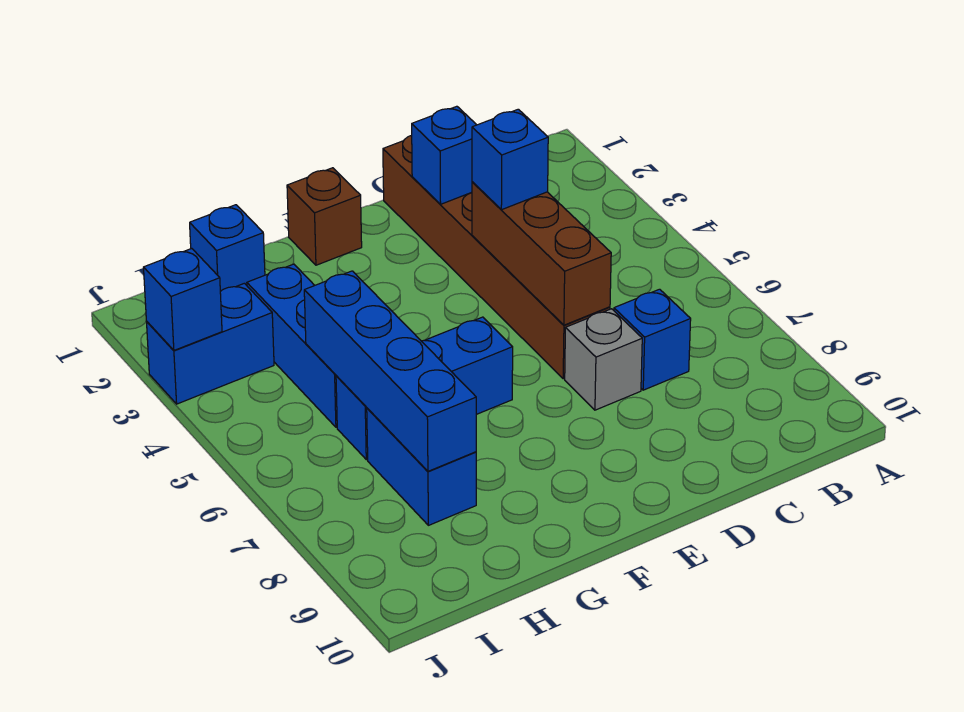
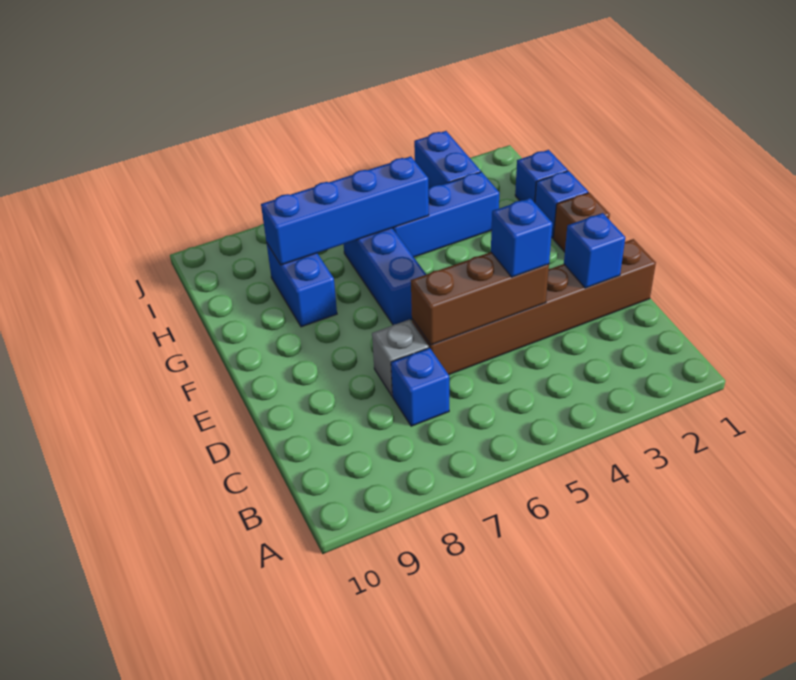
blue brick H7:H8 level 1 -> blue brick G8:H8 level 1
blue brick J3 level 2 -> blue brick G1 level 1

